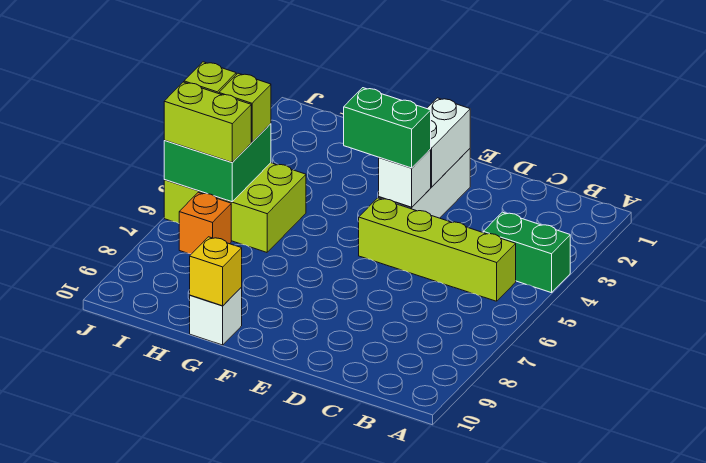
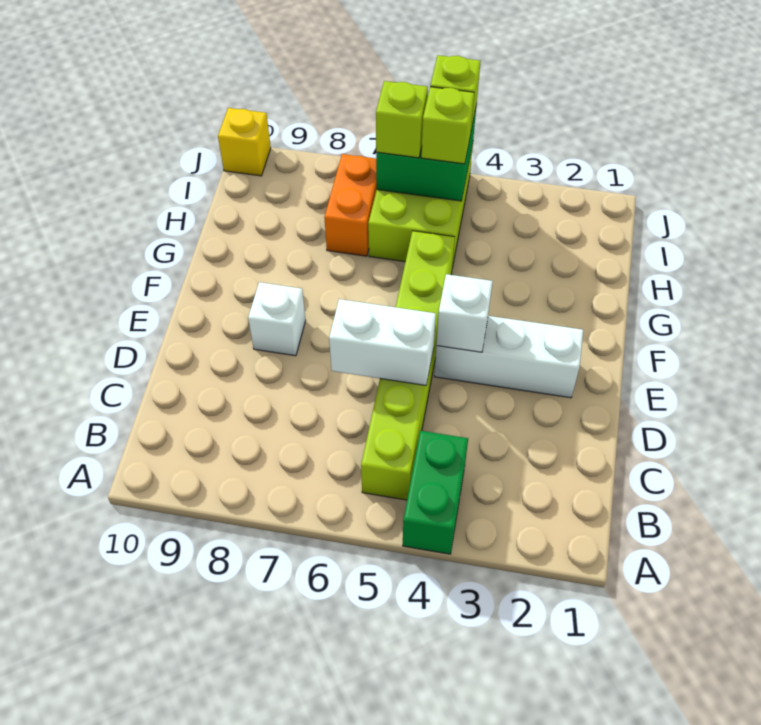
lime brick B5:E5 level 1 -> lime brick B5:G5 level 1
white brick E2:E3 level 2 -> white brick D5:D6 level 2
green brick E4:F4 level 3 -> none
white brick G10 level 1 -> white brick E8 level 1
yellow brick G10 level 2 -> yellow brick J10 level 1
lime brick I6:J6 level 3 -> lime brick I6 level 3
orange brick I7 level 1 -> orange brick H7:I7 level 1

